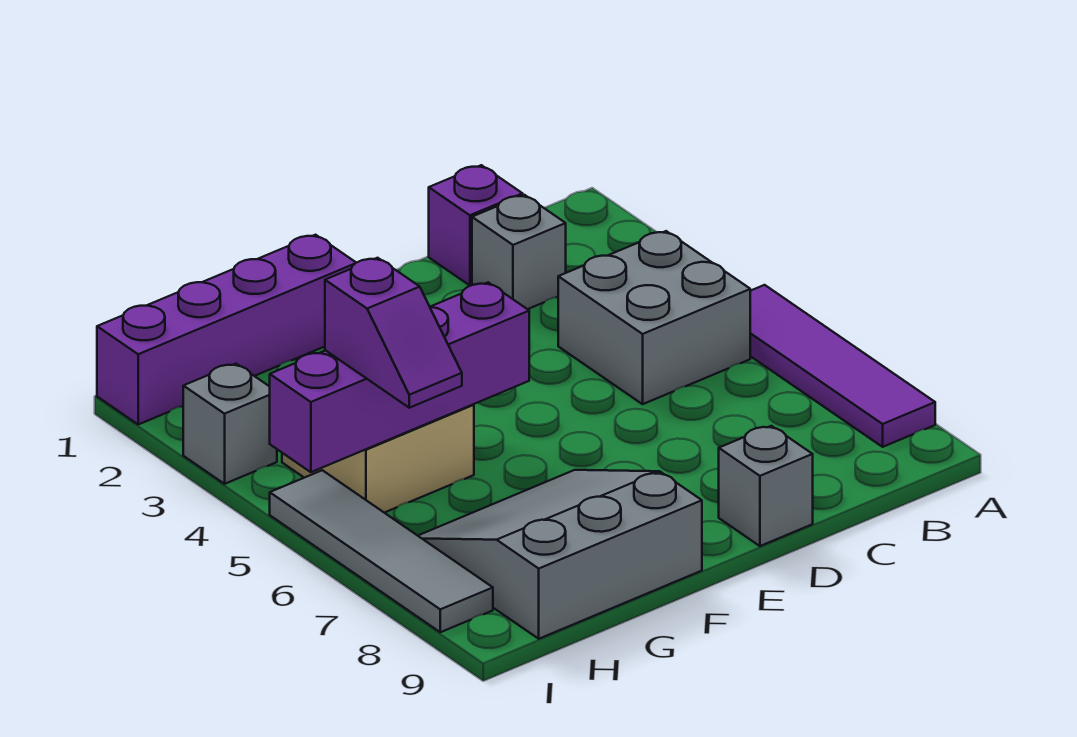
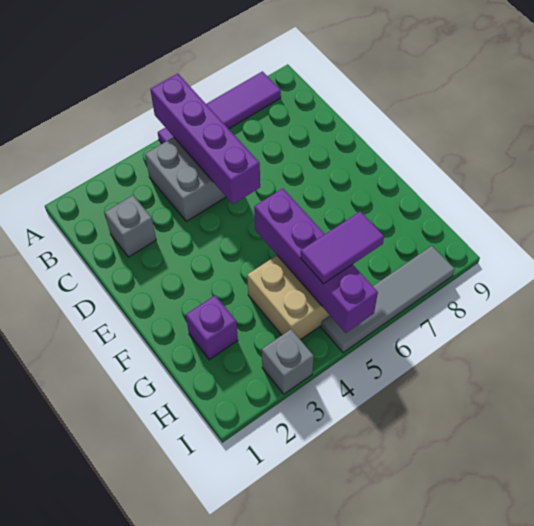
purple brick C1 level 1 -> purple brick G2 level 1
grey brick D9 level 1 -> none
purple brick F1:I1 level 1 -> purple brick A5:D5 level 2
grey slope F7:H9 level 1 top 9 -> none
purple slope H5:H6 level 3 top 5 -> purple tile H5:H6 level 3

